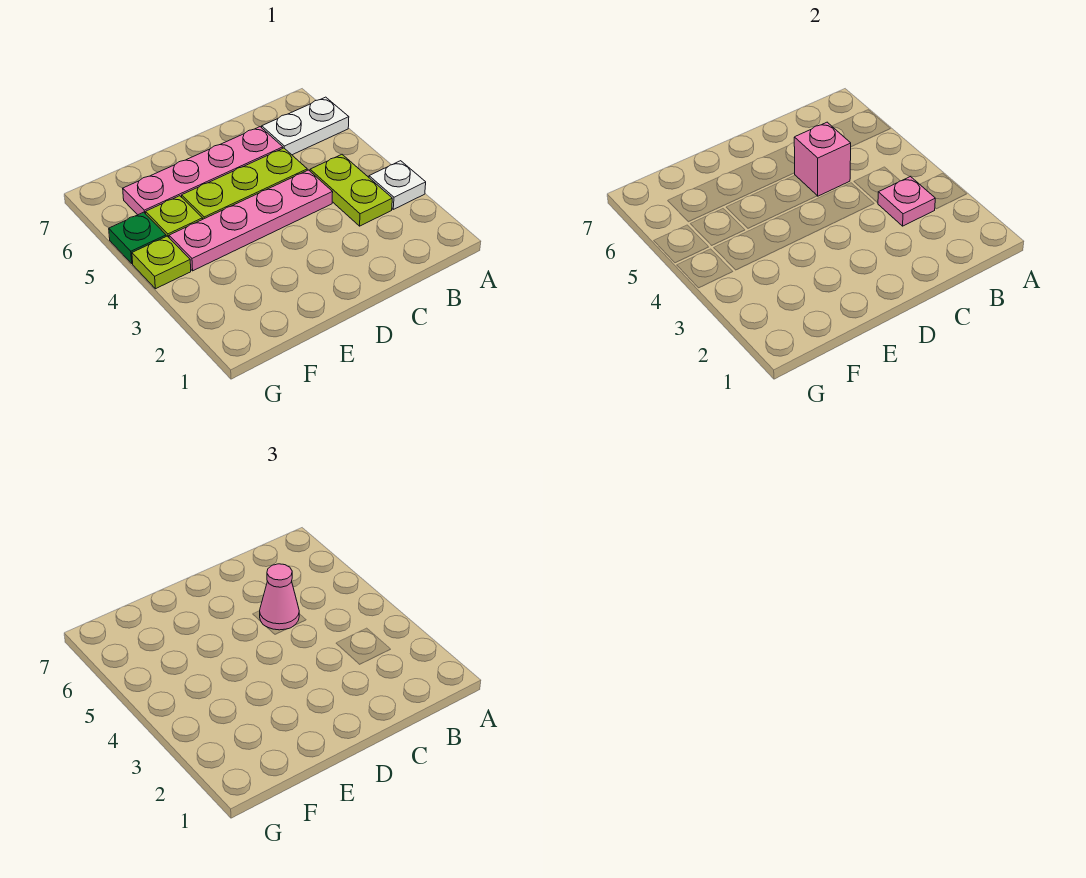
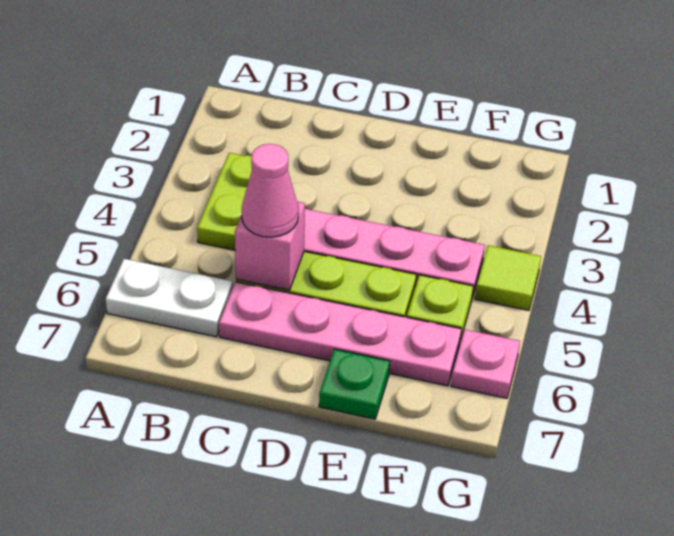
white plate A3 level 1 -> none
pink plate B3 level 2 -> pink plate G6 level 1
lime plate G4 level 1 -> lime tile G4 level 1
green plate G5 level 1 -> green plate E7 level 1

